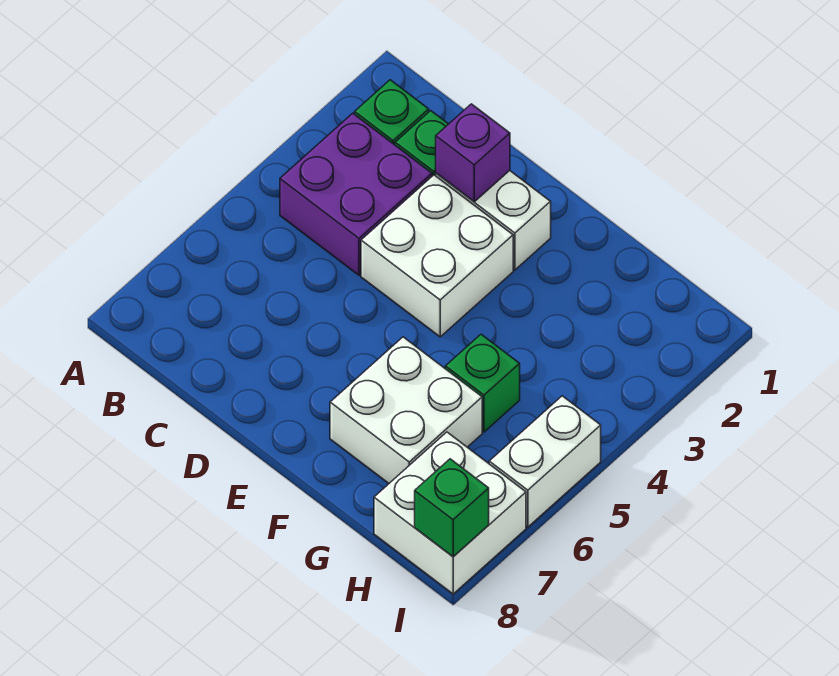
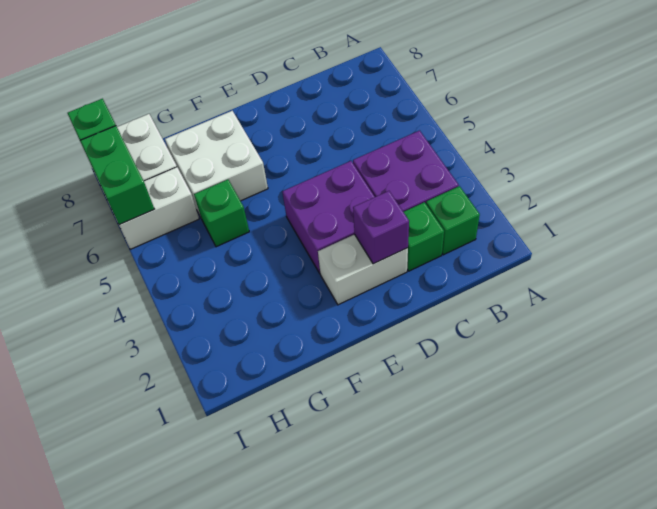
white brick D3:E4 level 1 -> purple brick D3:E4 level 1
white brick I5:I6 level 1 -> white brick H6:I6 level 1
none -> green brick I6:I7 level 2

